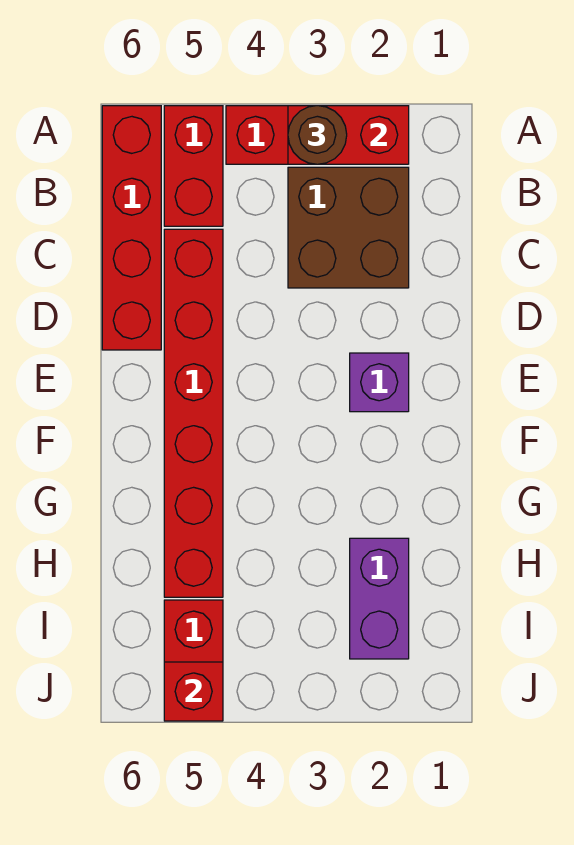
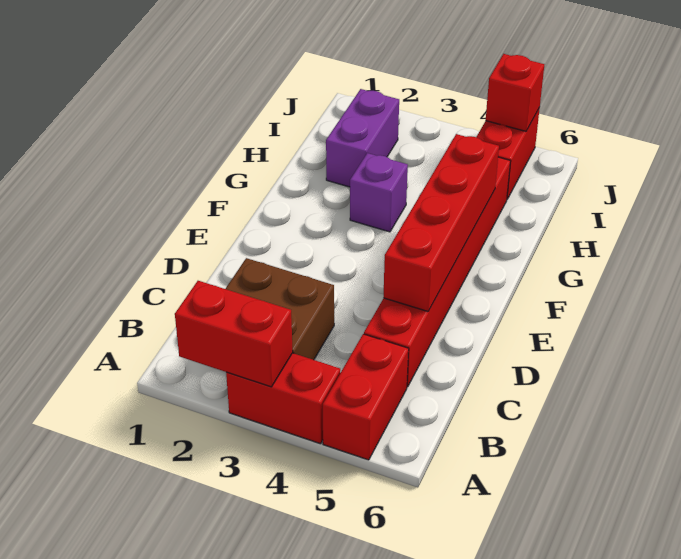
brown round brick A3 level 3 -> none
red brick A6:D6 level 1 -> red brick D5:G5 level 2
purple brick E2 level 1 -> purple brick G3 level 1

